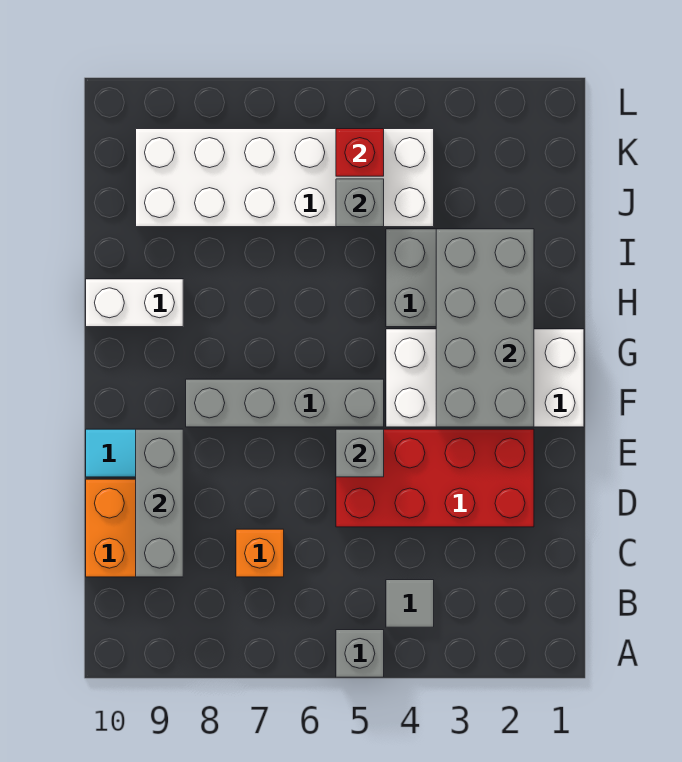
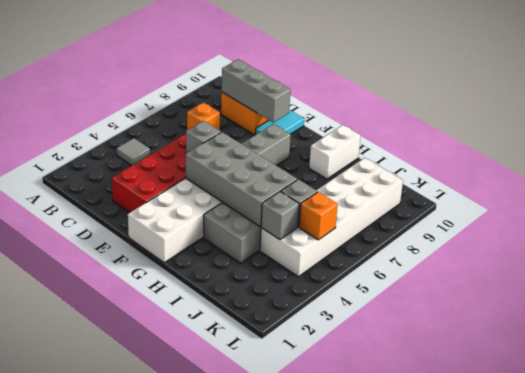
grey brick A5 level 1 -> grey brick J4 level 2
grey brick F2:I3 level 2 -> grey brick F4:I5 level 2
red brick K5 level 2 -> orange brick K5 level 2

